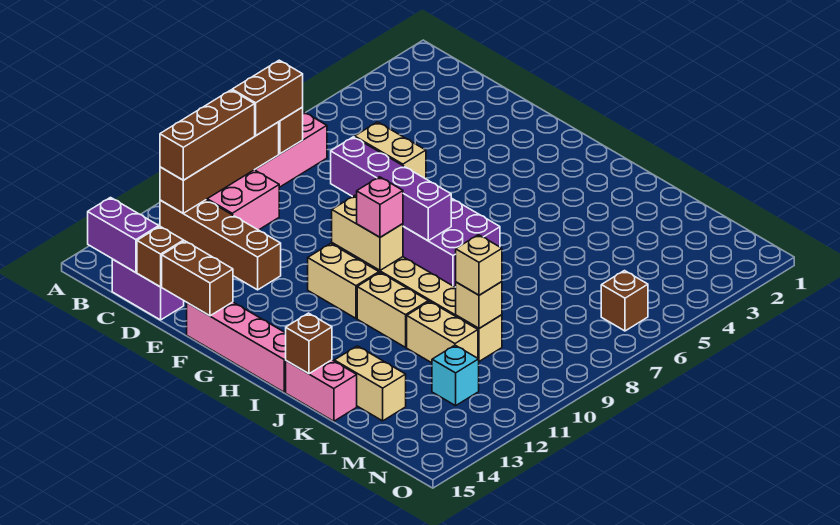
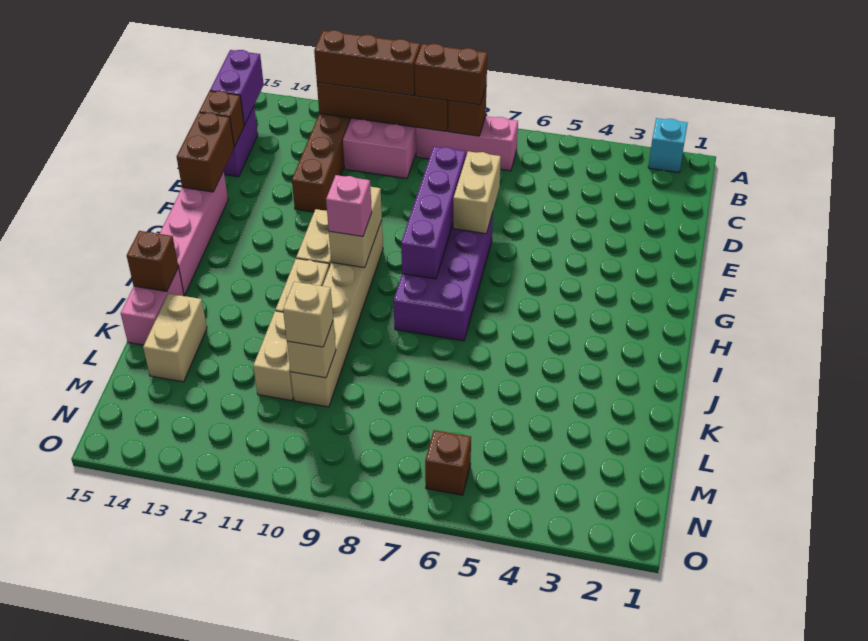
cyan brick M12 level 1 -> cyan brick A2 level 1

